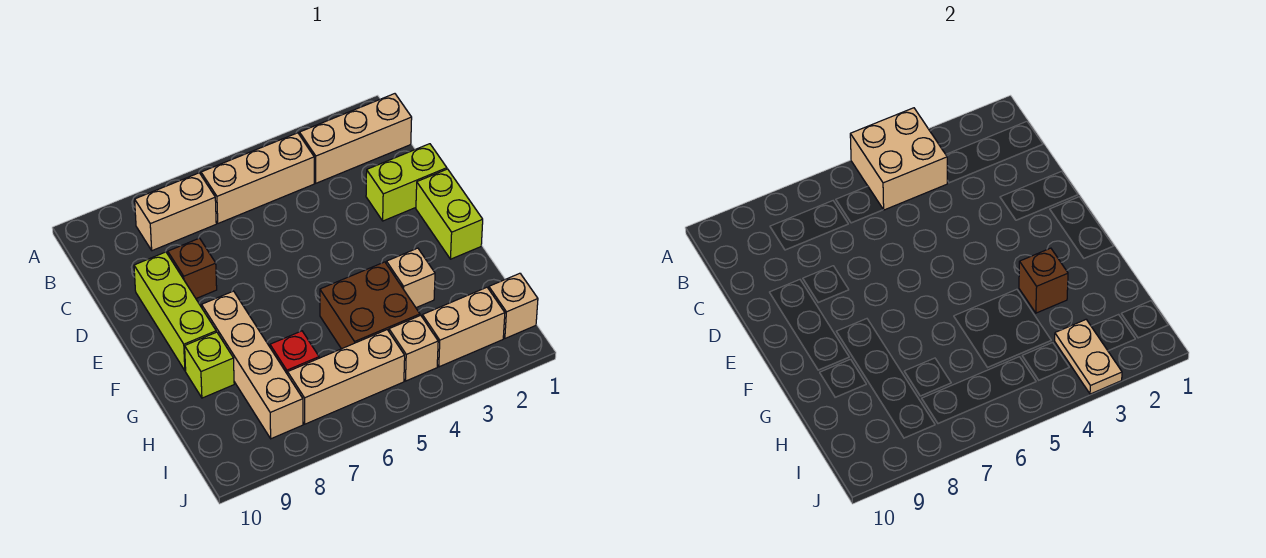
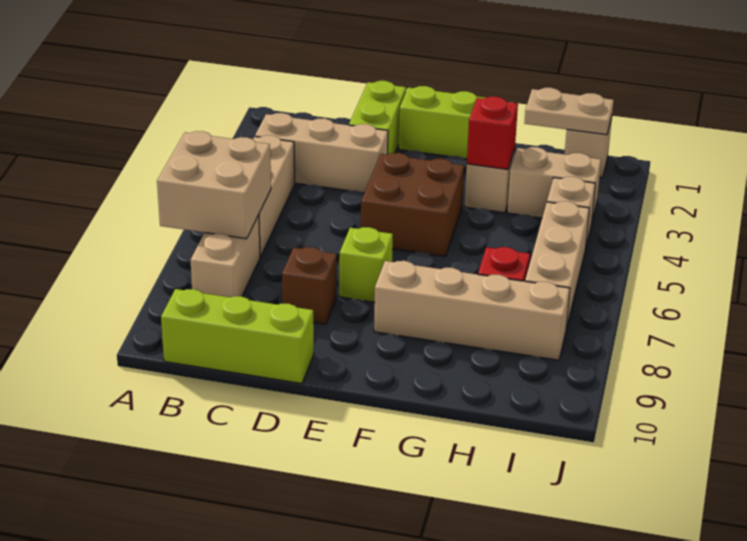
tan brick A4:B5 level 2 -> tan brick A6:B7 level 2
tan brick B1:B3 level 1 -> tan brick B3:D3 level 1
lime brick D9:F9 level 1 -> lime brick B10:D10 level 1
brown brick G3 level 2 -> red brick G3 level 2
brown brick G4:H5 level 1 -> brown brick E4:F5 level 1
lime brick G9 level 1 -> lime brick E7 level 1
tan brick I2:I3 level 1 -> tan brick H3:I3 level 1
tan plate I3:J3 level 2 -> tan plate H1:I1 level 2

